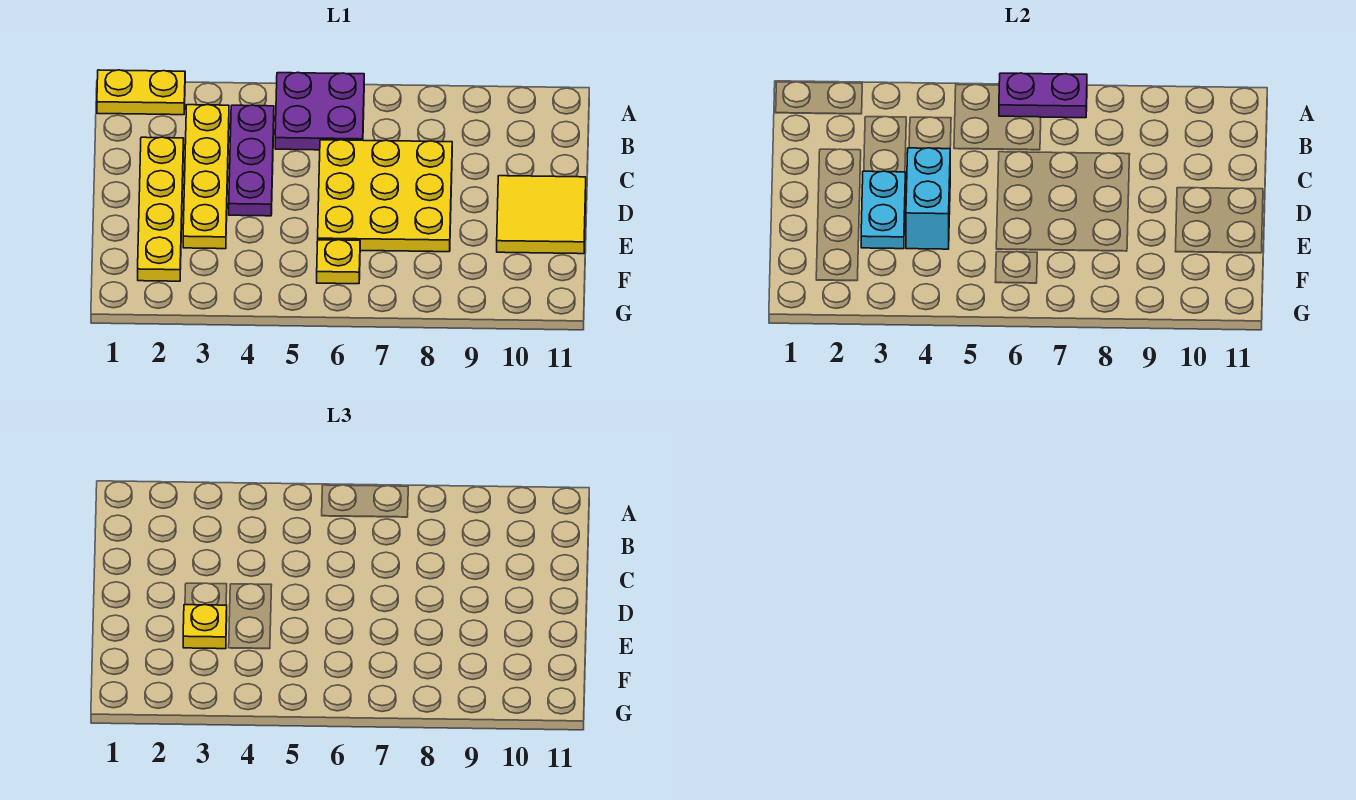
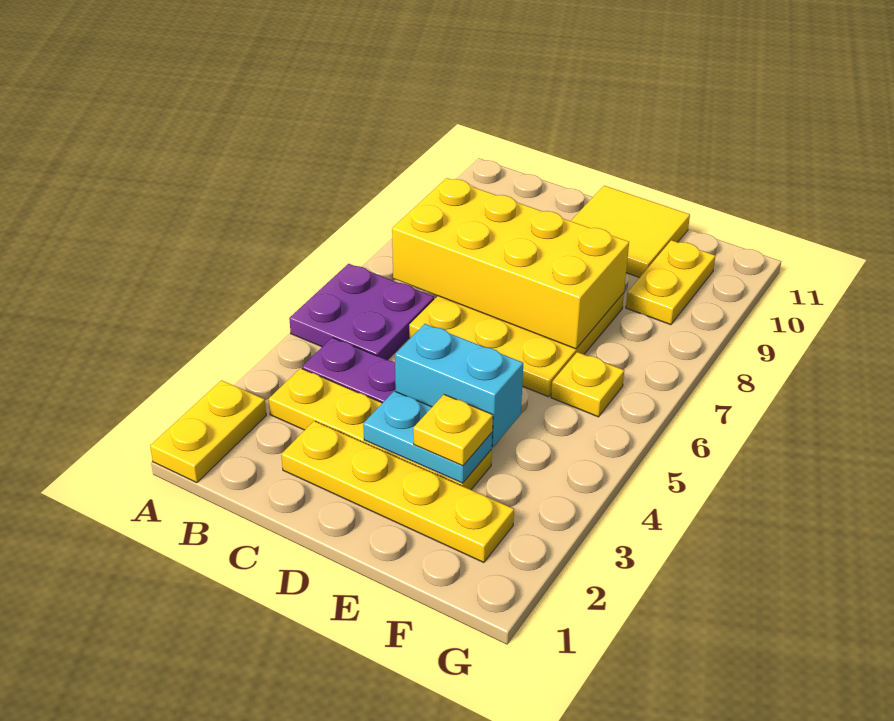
purple plate A6:A7 level 2 -> none
none -> yellow brick B7:E8 level 2
none -> yellow plate F9:F10 level 1

